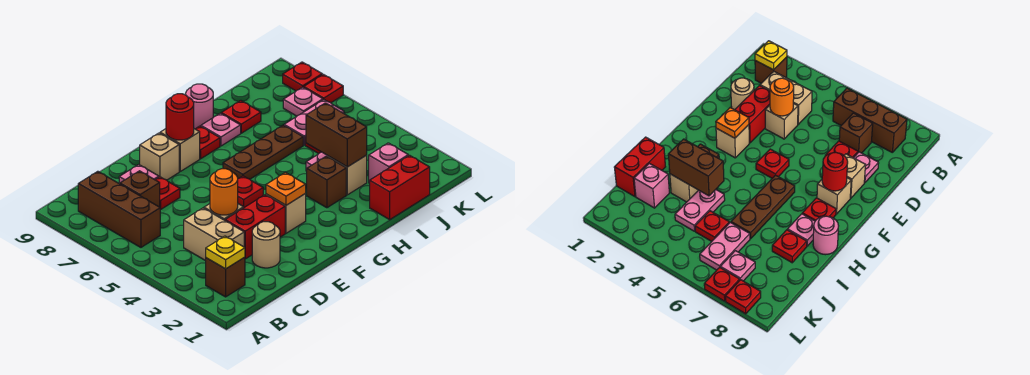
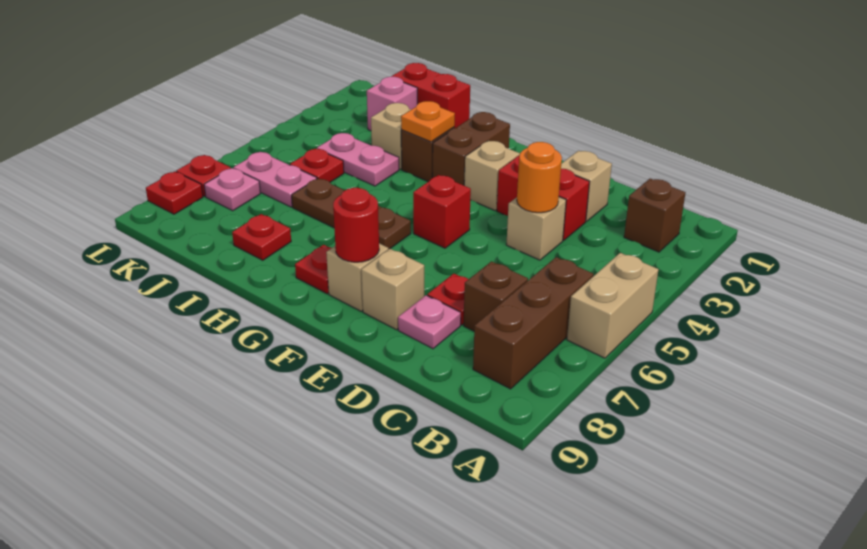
yellow plate B2 level 2 -> none
tan brick C3:C4 level 1 -> tan brick A5:A6 level 1
tan round brick D2 level 1 -> tan brick D2 level 1
orange plate F3 level 2 -> orange plate H3 level 2
red plate F5 level 1 -> red brick F5 level 1
pink plate H8 level 1 -> none
pink round brick H9 level 1 -> none
brown brick I3:I4 level 2 -> brown brick G2:G3 level 1

